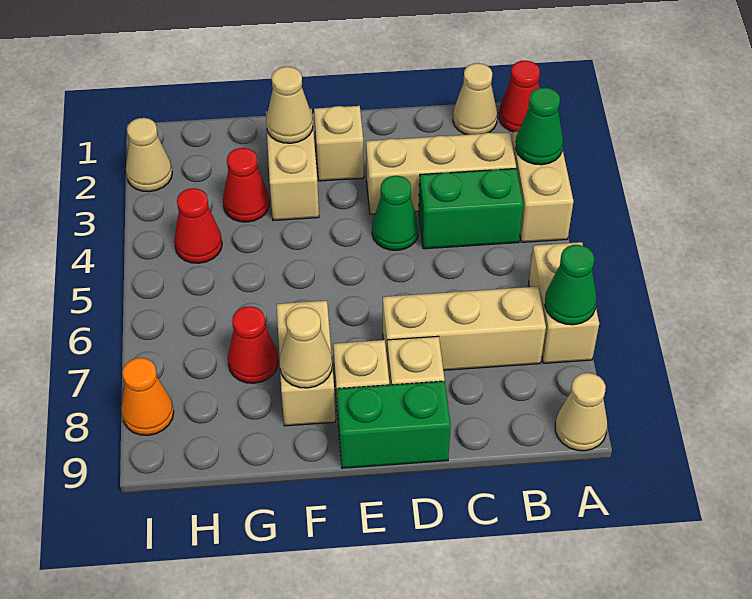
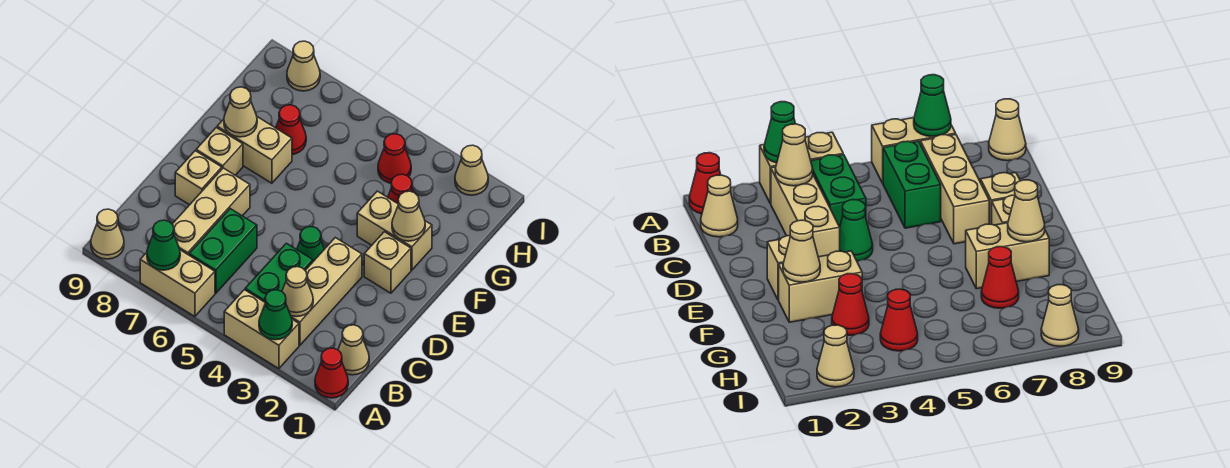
none -> tan cone B3 level 2
green brick D9:E9 level 1 -> green brick B6:C6 level 1
orange cone I8 level 1 -> tan cone I8 level 1

